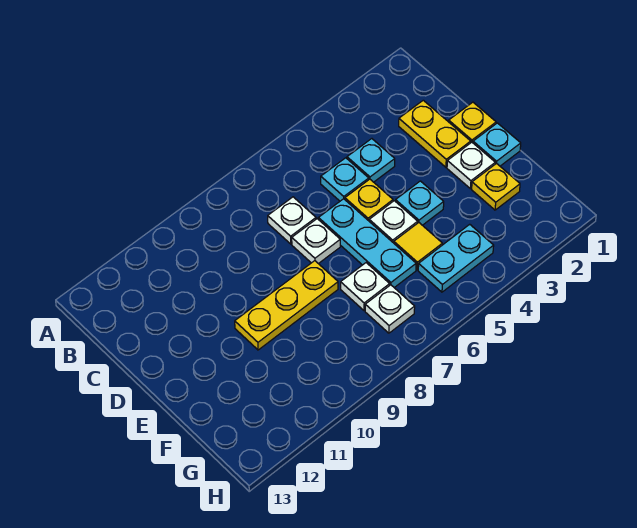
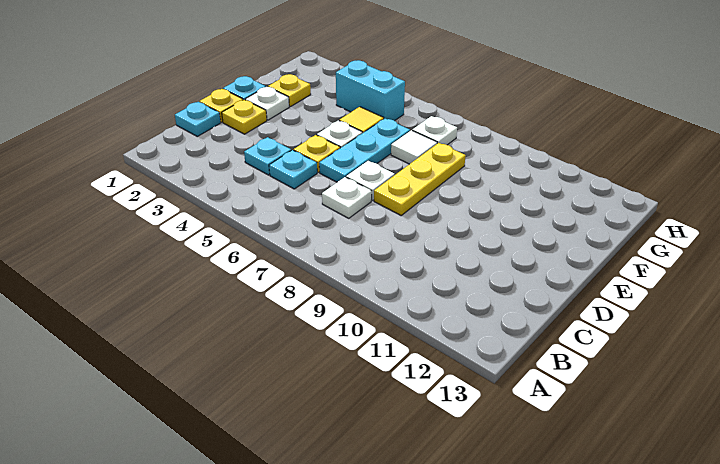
yellow plate C2:D2 level 1 -> yellow plate D2 level 1
cyan plate E4 level 1 -> cyan plate C1 level 1
yellow plate E8:E10 level 1 -> yellow plate D8:F8 level 1
white plate F7 level 1 -> white tile F7 level 1
cyan plate G4:G5 level 1 -> cyan brick G4:G5 level 1

